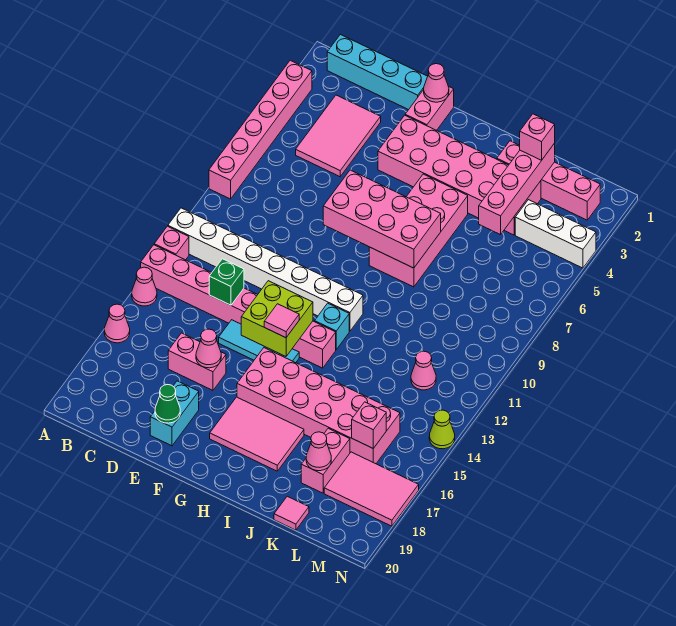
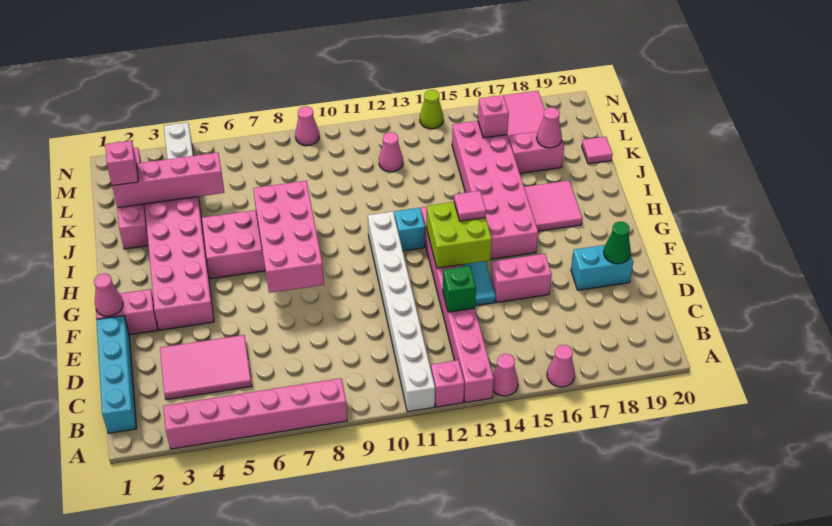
pink brick D16:E16 level 1 -> pink brick E15:E16 level 1
pink cone E16 level 2 -> pink cone N9 level 1
pink tile G17:I18 level 1 -> pink tile H17:I18 level 1

